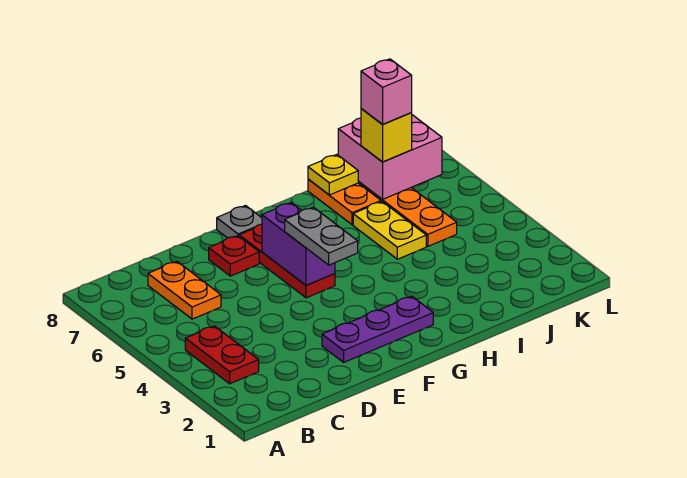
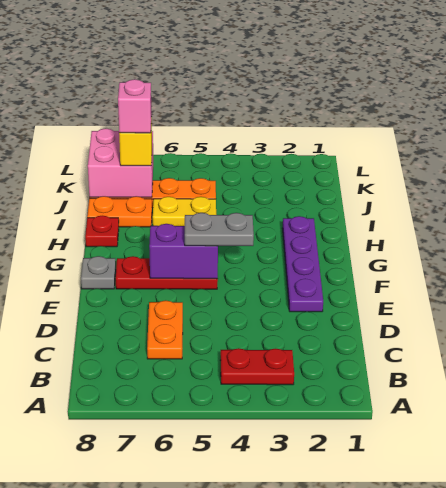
orange plate C6:C7 level 1 -> orange plate C6:D6 level 1
purple plate E2:G2 level 1 -> purple plate E2:H2 level 1
red plate E7 level 1 -> red plate H8 level 1
yellow plate I8 level 2 -> none

